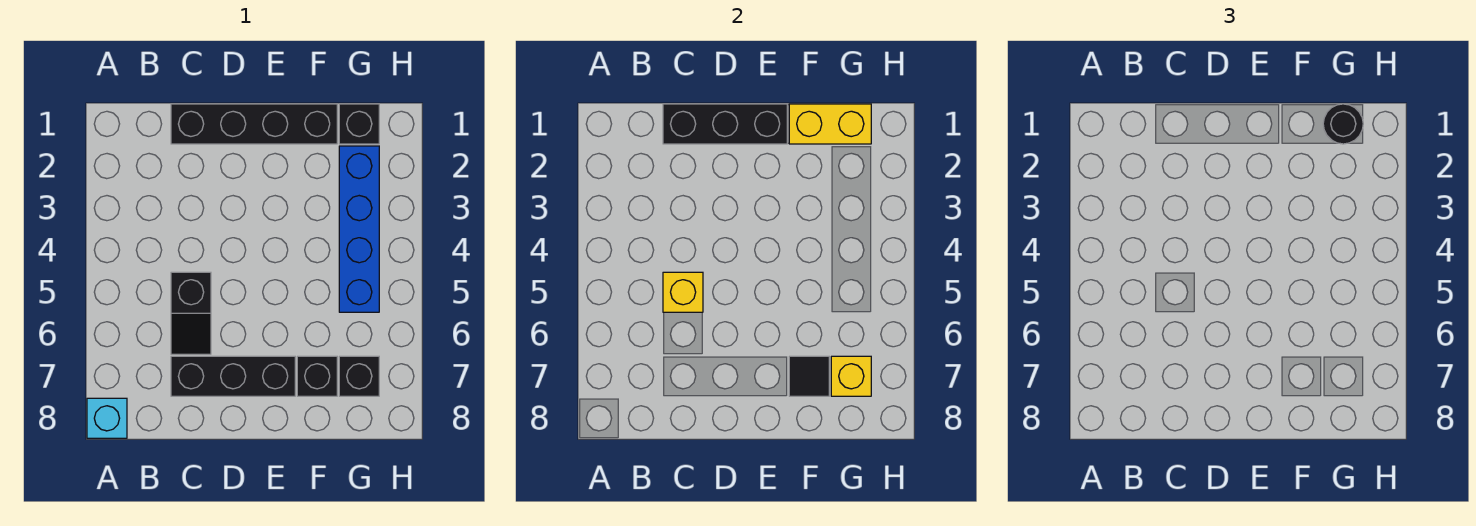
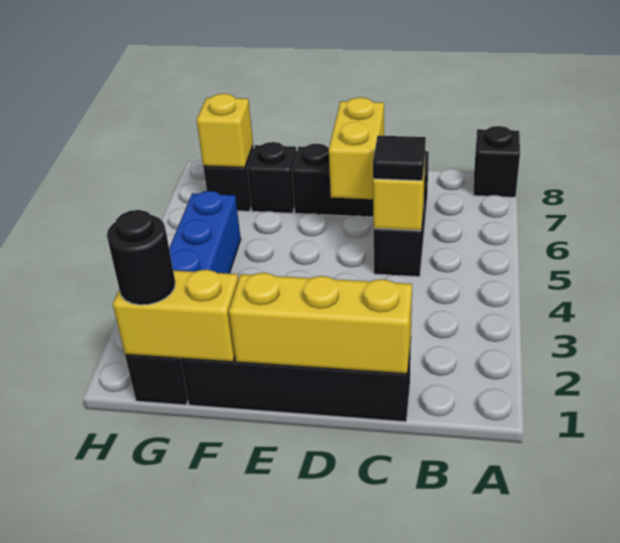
cyan brick A8 level 1 -> black brick A8 level 1
black brick C1:E1 level 2 -> yellow brick C1:E1 level 2
none -> yellow brick D6:D7 level 2
black tile F7 level 2 -> black tile C5 level 3

